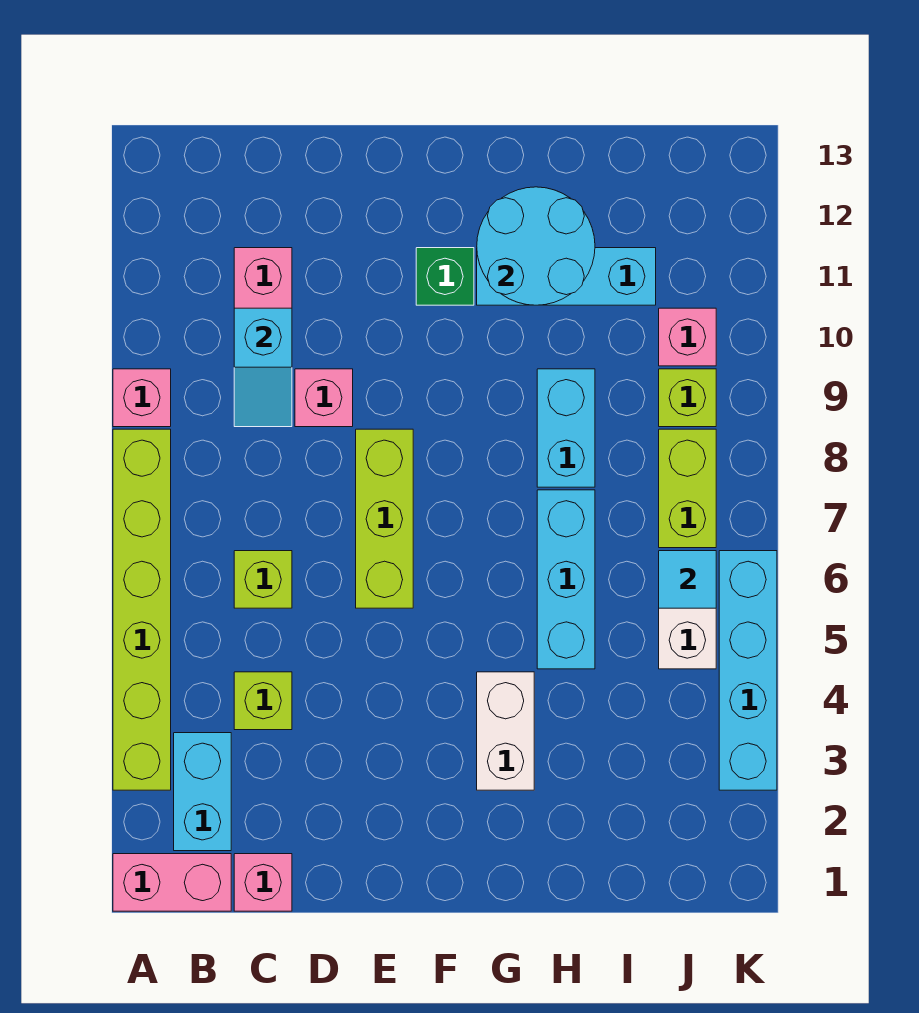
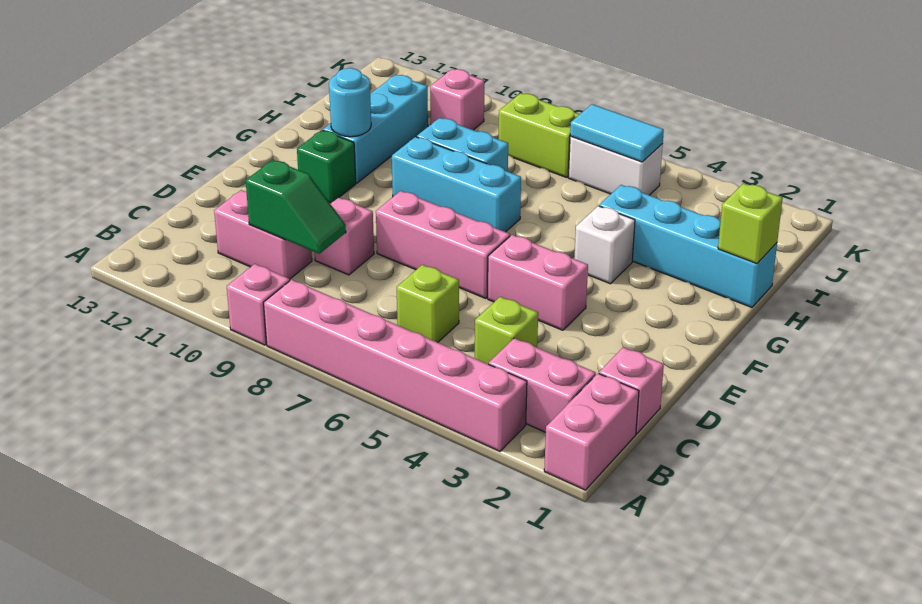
lime brick A3:A8 level 1 -> pink brick A3:A8 level 1
cyan brick B2:B3 level 1 -> pink brick B2:B3 level 1
cyan slope C9:C10 level 2 top 10 -> green slope C9:C10 level 2 top 10
none -> pink brick E4:E5 level 1
lime brick E6:E8 level 1 -> pink brick E6:E8 level 1
white brick G3:G4 level 1 -> white brick G4 level 1
cyan round brick G11:H12 level 2 -> cyan round brick G11 level 2
cyan brick H5:H7 level 1 -> cyan brick G7:G9 level 1
cyan tile J6 level 2 -> cyan tile J5:J6 level 2
lime brick J9 level 1 -> lime brick H1 level 2
cyan brick K3:K6 level 1 -> cyan brick H1:H4 level 1

